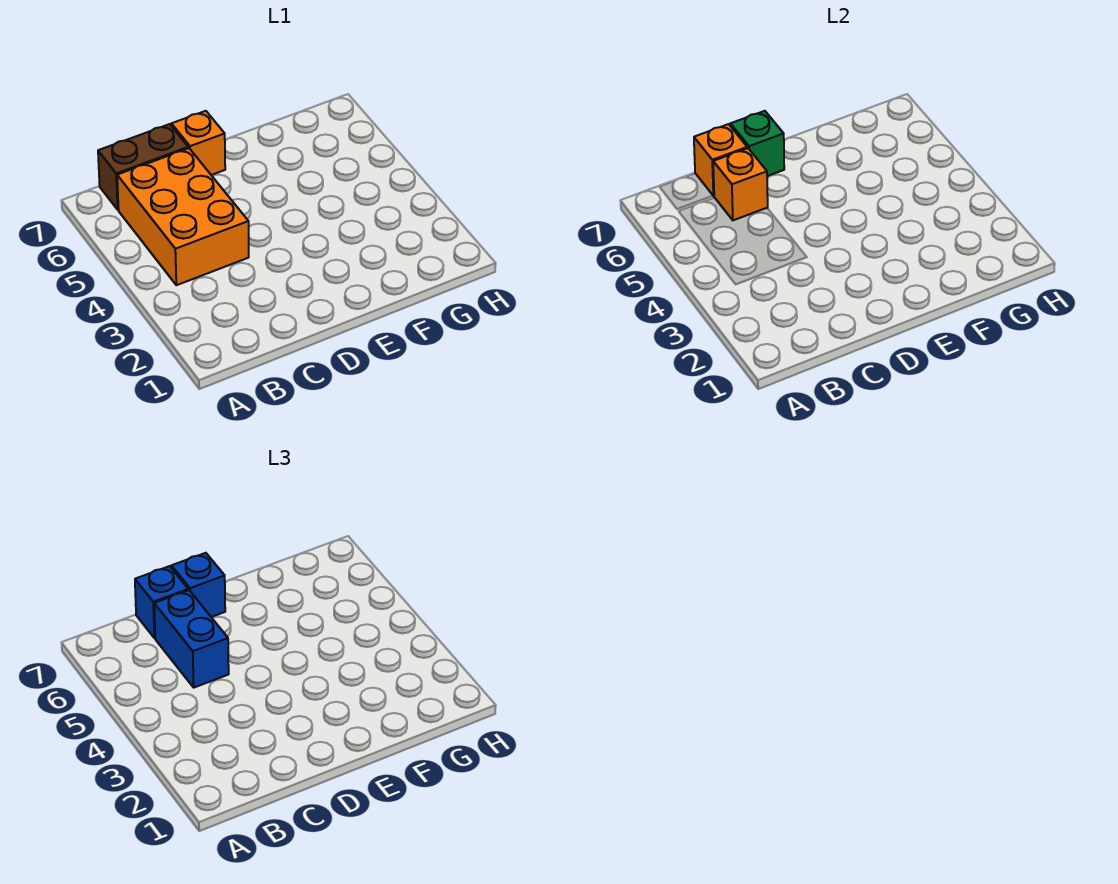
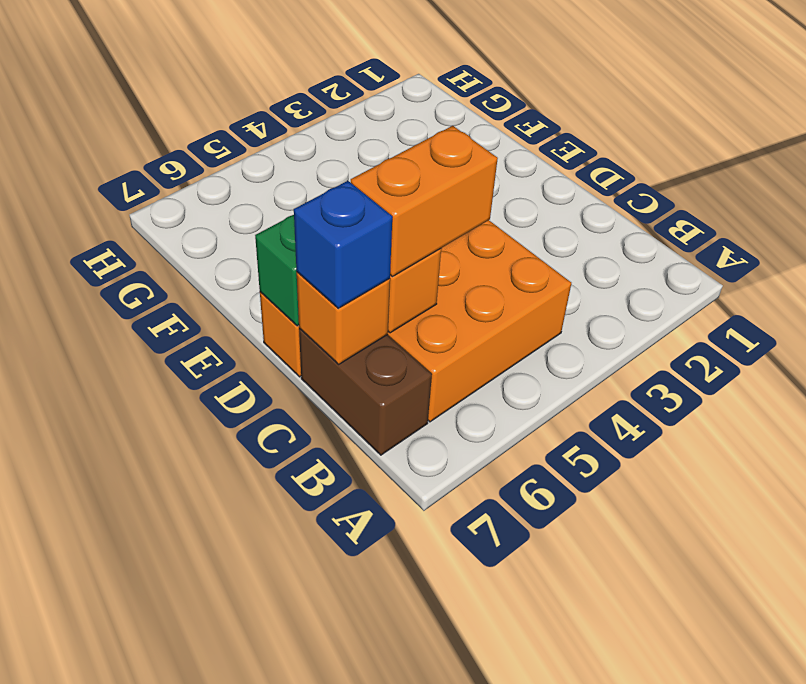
blue brick C5:C6 level 3 -> orange brick C5:C6 level 3
blue brick D7 level 3 -> none

